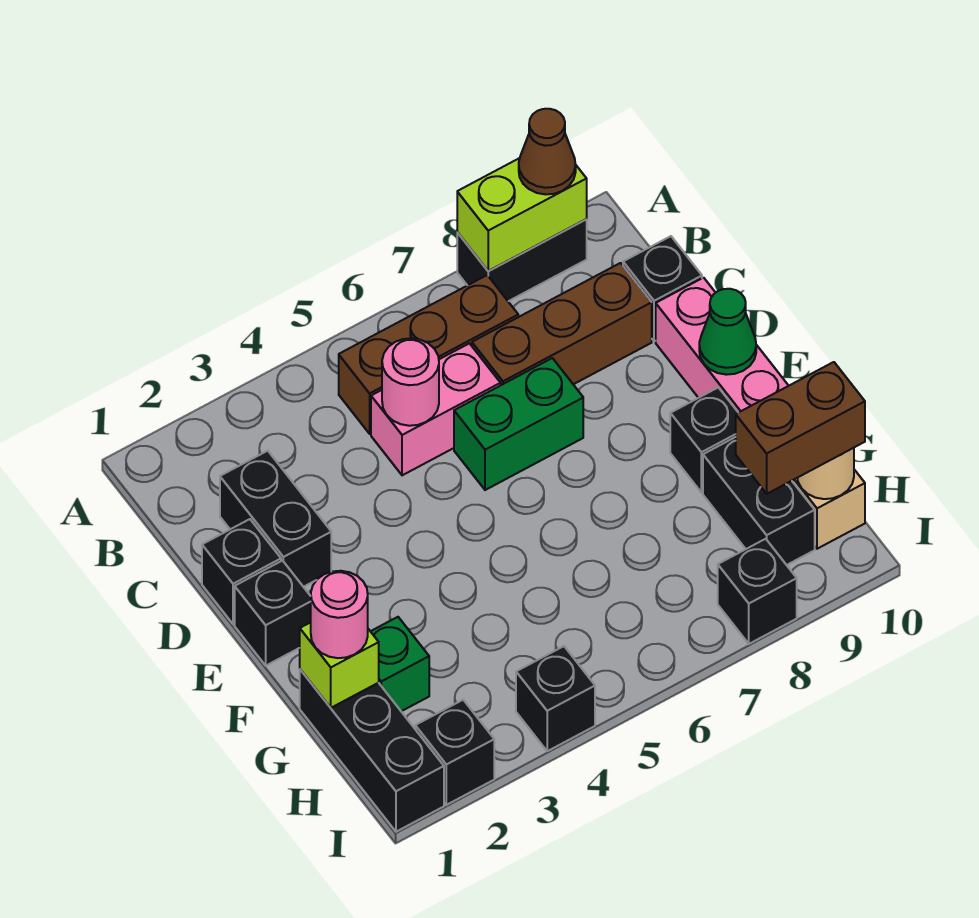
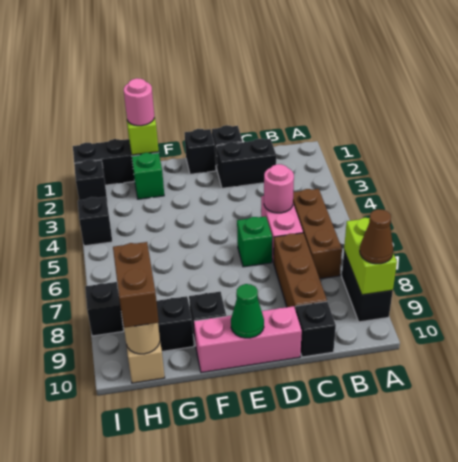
green brick D6:D7 level 1 -> green brick D6 level 1

